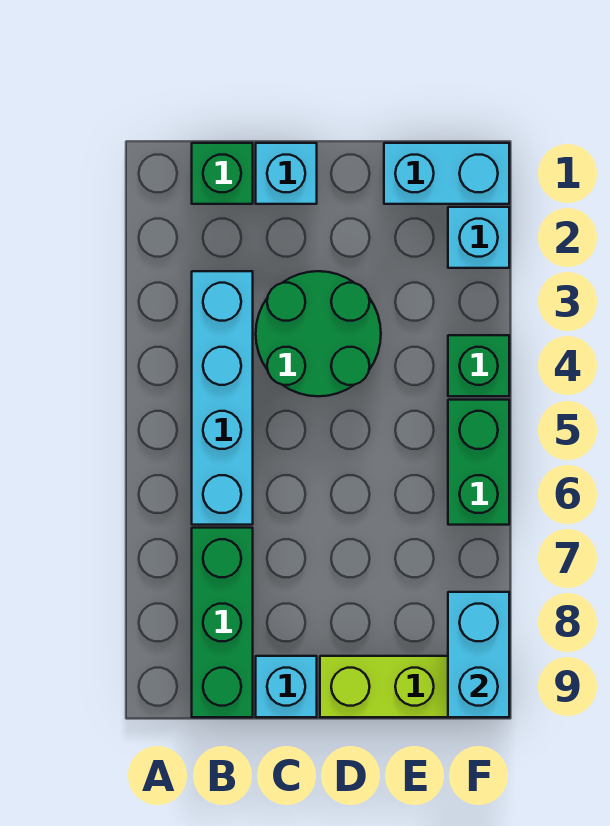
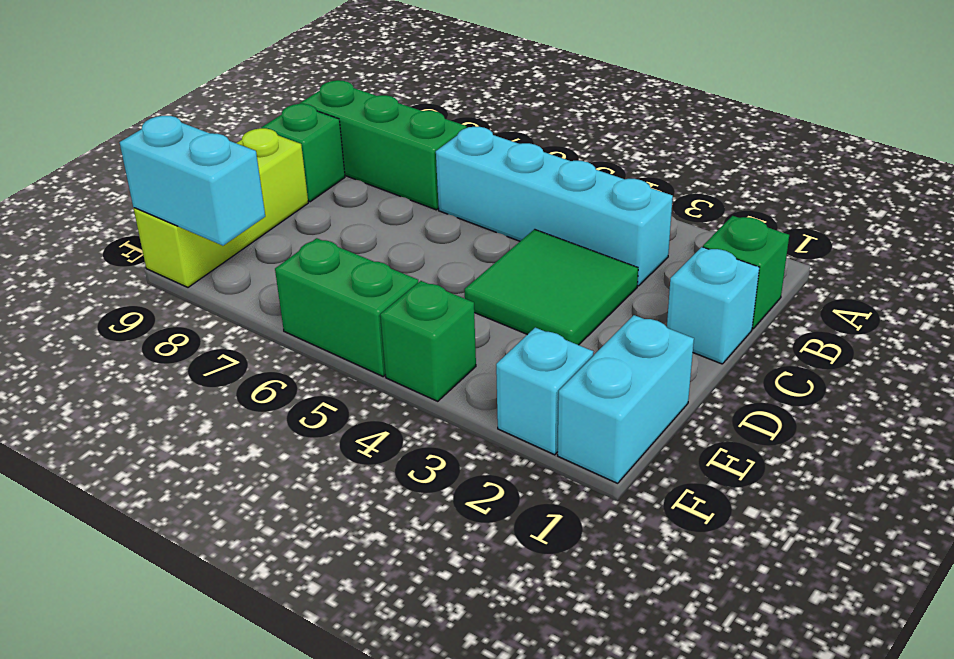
green round brick C3:D4 level 1 -> green tile C3:D4 level 1
cyan brick C9 level 1 -> green brick C9 level 1

